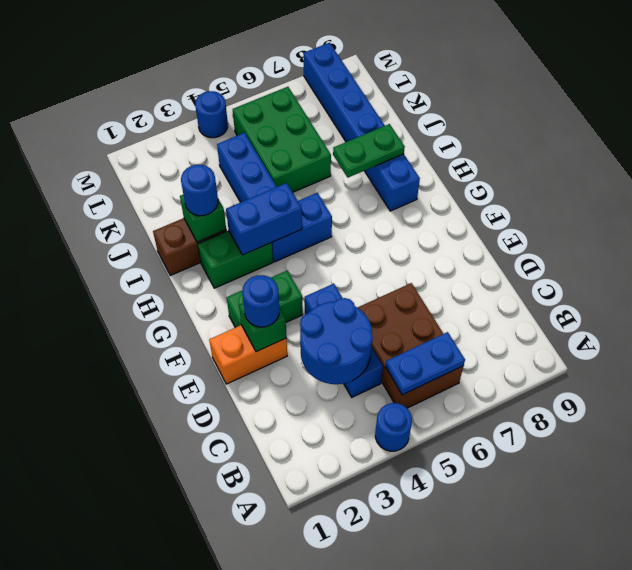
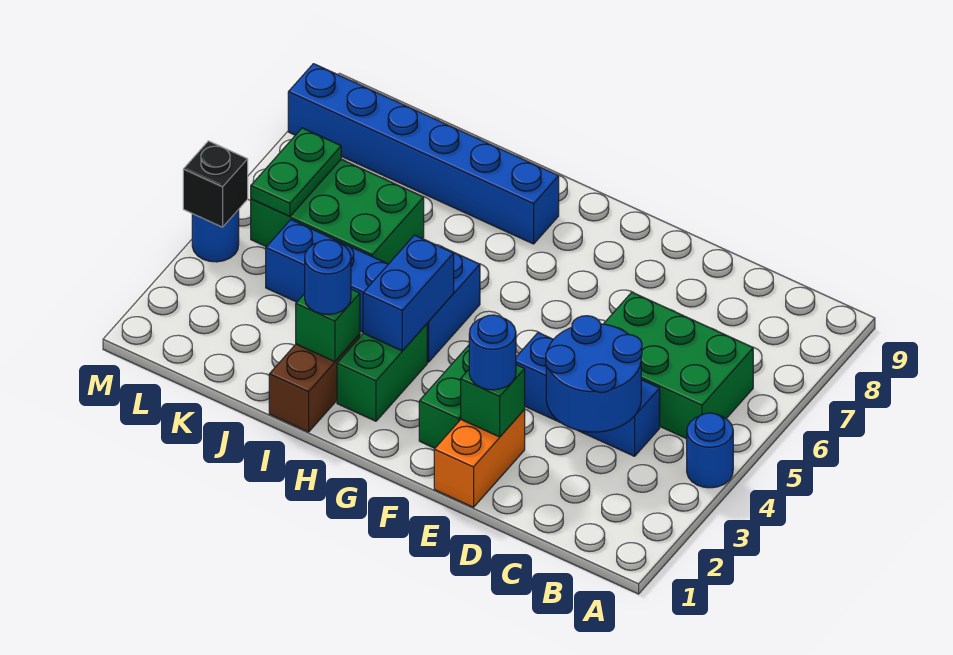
brown brick B5:D6 level 1 -> green brick B5:D6 level 1
blue plate B5:B6 level 2 -> none
green plate I7:I8 level 2 -> green plate L5:L6 level 2
none -> black brick M4 level 2

